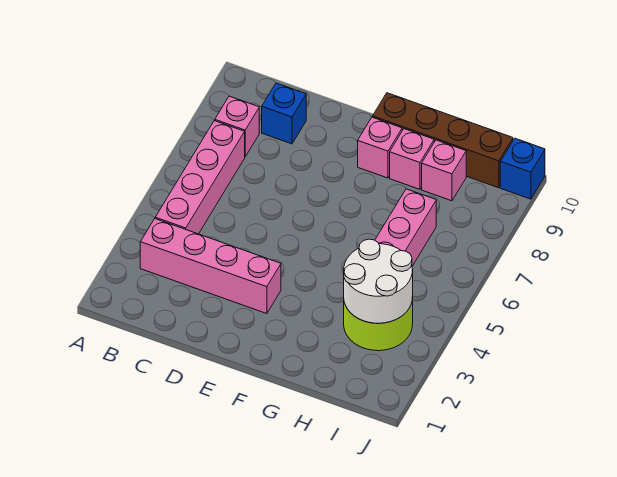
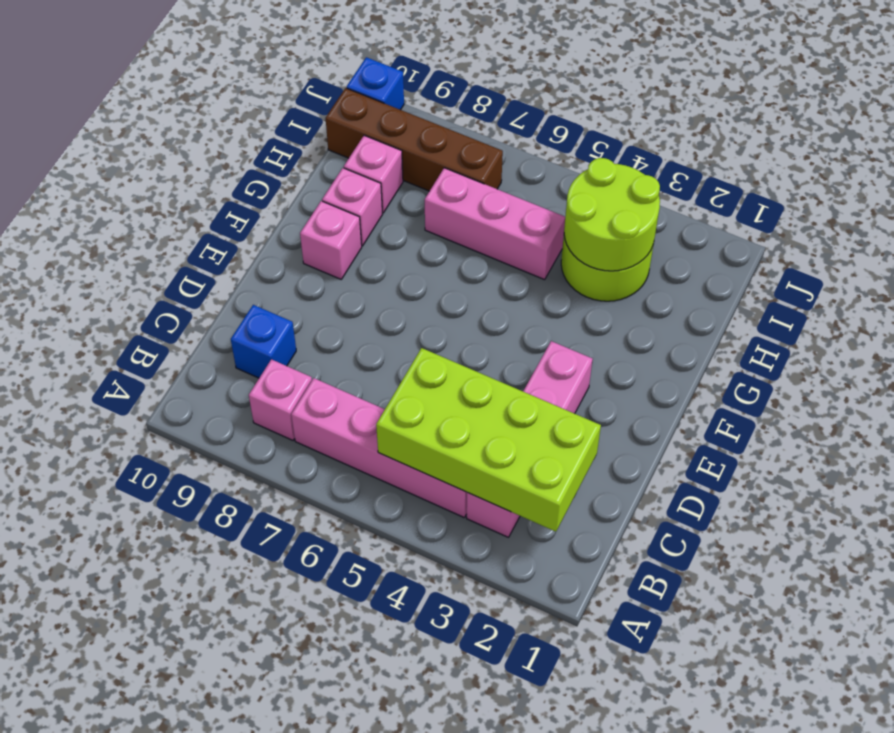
none -> lime brick B2:C5 level 2
brown brick F10:I10 level 1 -> brown brick I7:I10 level 1
white round brick H3:I4 level 2 -> lime round brick H3:I4 level 2

